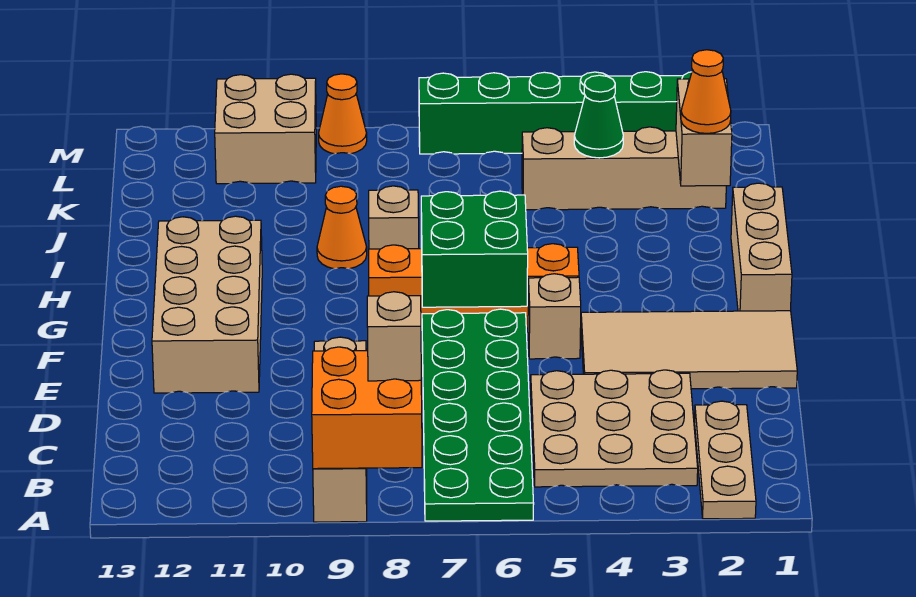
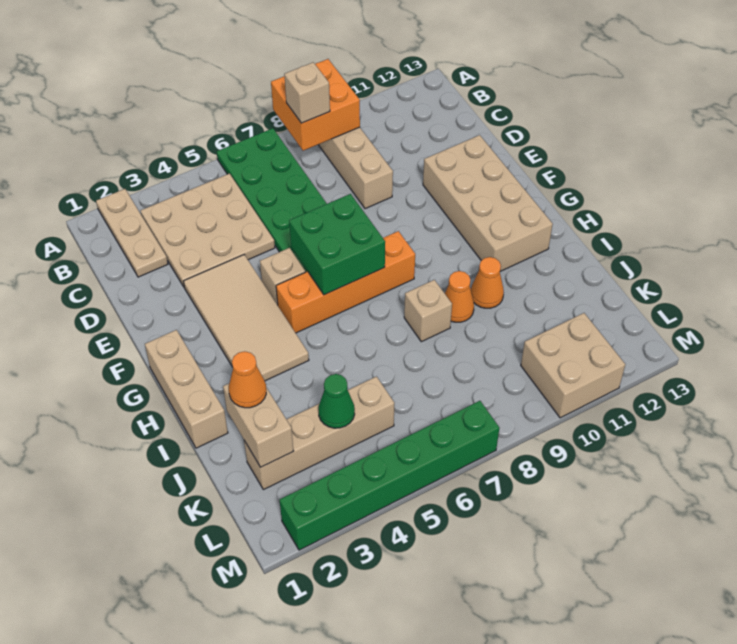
tan tile E1:F4 level 1 -> tan tile E3:H4 level 1
orange cone M9 level 1 -> orange cone I10 level 1

